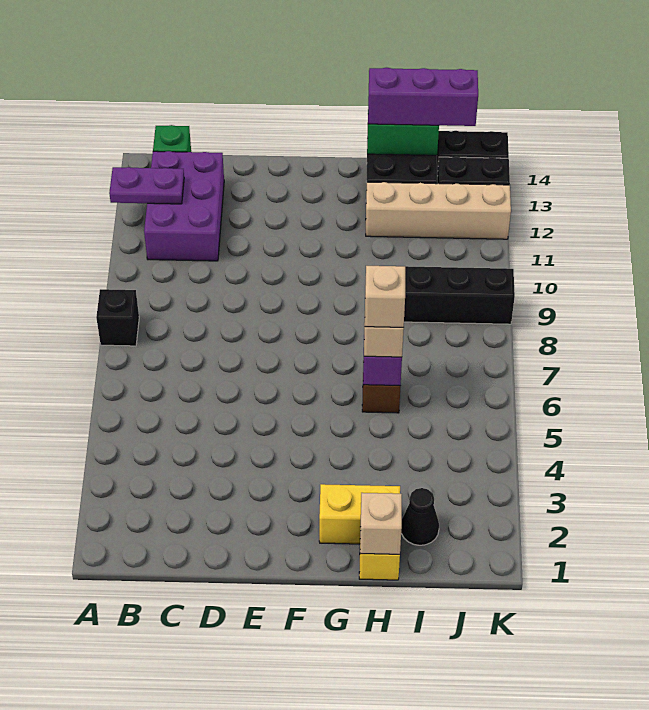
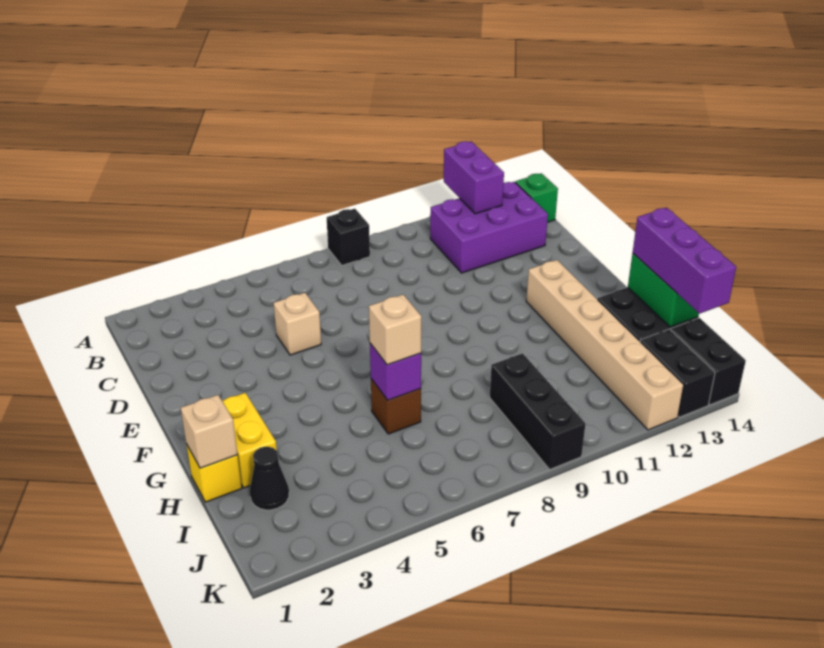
purple plate A12:B12 level 2 -> purple brick A12:B12 level 2
tan brick H6 level 4 -> tan brick D5 level 1
tan brick H12:K12 level 1 -> tan brick F12:K12 level 1

